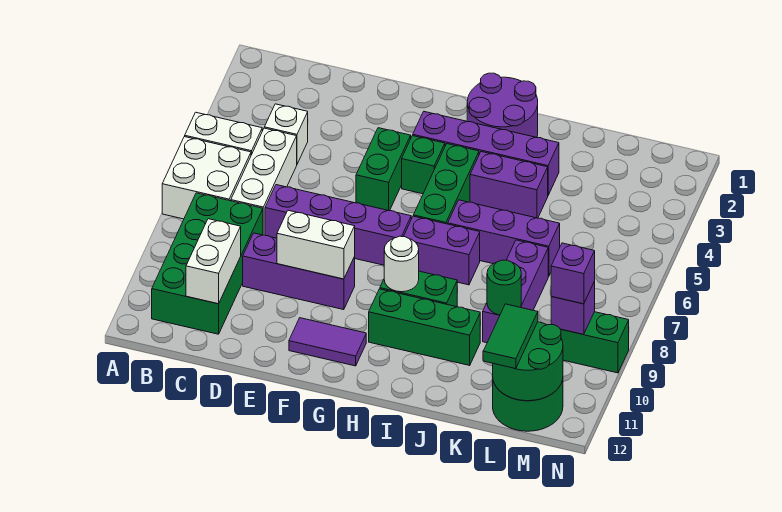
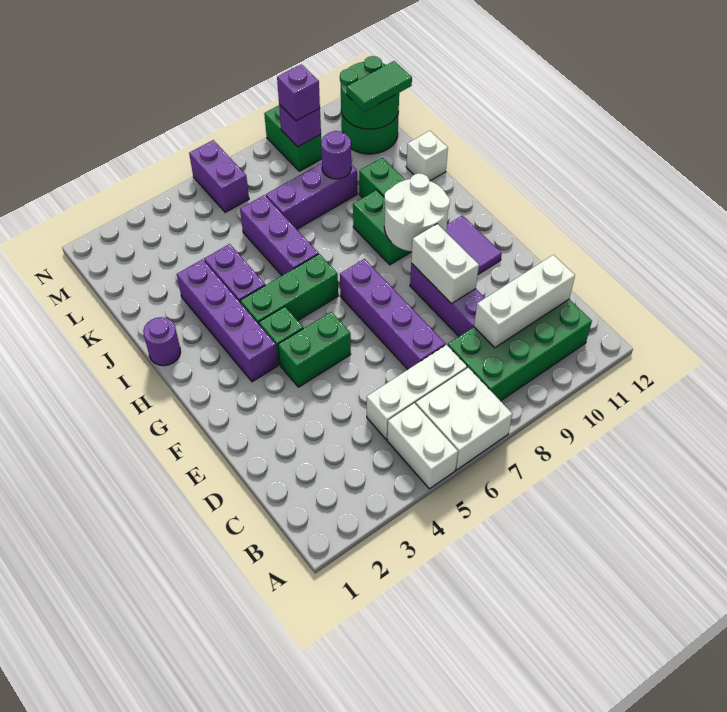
white brick C4 level 1 -> white brick J12 level 1
white brick C10:C11 level 2 -> white brick C9:C11 level 2
purple round brick H1:I2 level 1 -> purple round brick I1 level 1
purple brick H7:I7 level 1 -> purple brick M6:N6 level 1
white round brick H9 level 2 -> white round brick G9:H10 level 2
green round brick K9 level 2 -> purple round brick K9 level 2

